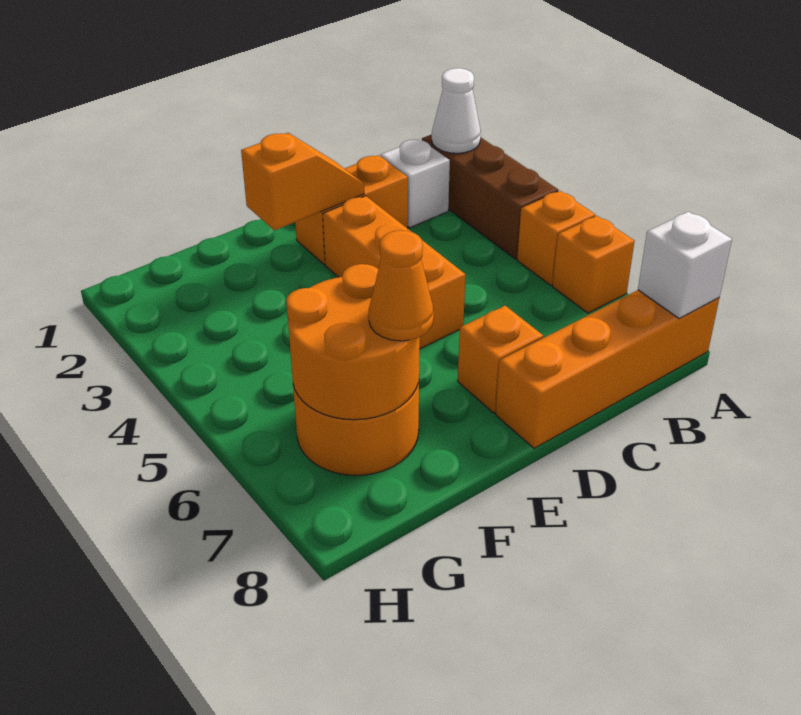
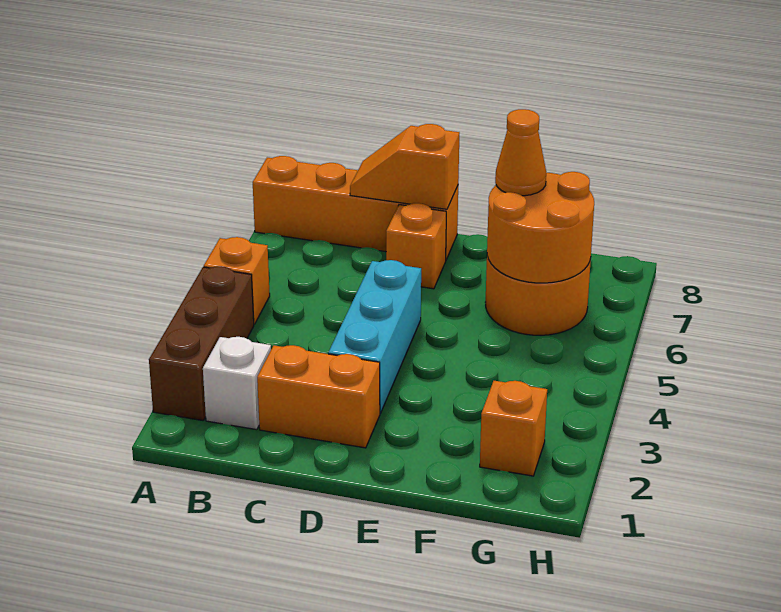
white cone A2 level 2 -> none
orange brick A6 level 1 -> orange brick G2 level 1
white brick A8 level 2 -> none
orange slope D2:E2 level 2 top E -> orange slope C8:D8 level 2 top D
orange brick D3:D5 level 1 -> cyan brick D3:D5 level 1

